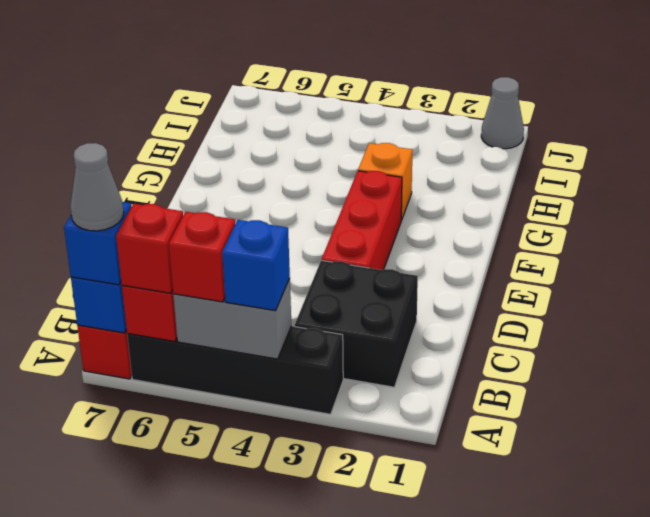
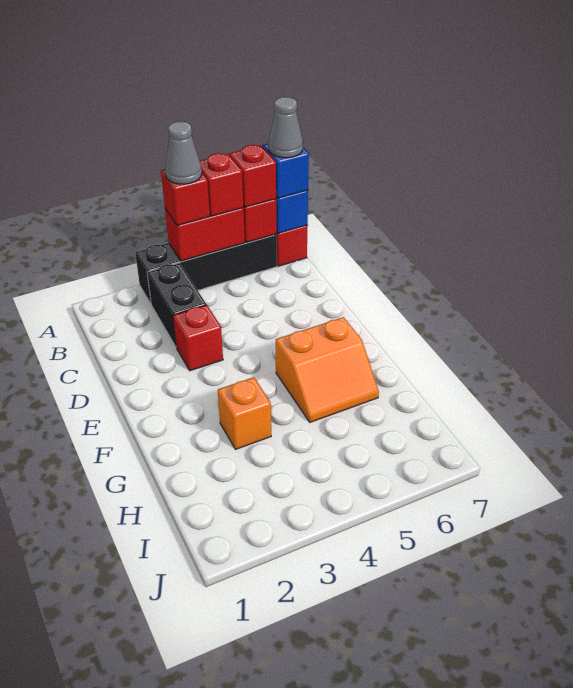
grey brick A4:A5 level 2 -> red brick A4:A5 level 2
blue brick A4 level 3 -> red brick A4 level 3
black brick B2:C3 level 1 -> black brick B3:C3 level 1
red brick D3:F3 level 1 -> red brick D3 level 1
none -> orange slope F5:G6 level 1 top F
grey cone J1 level 1 -> grey cone A4 level 4

